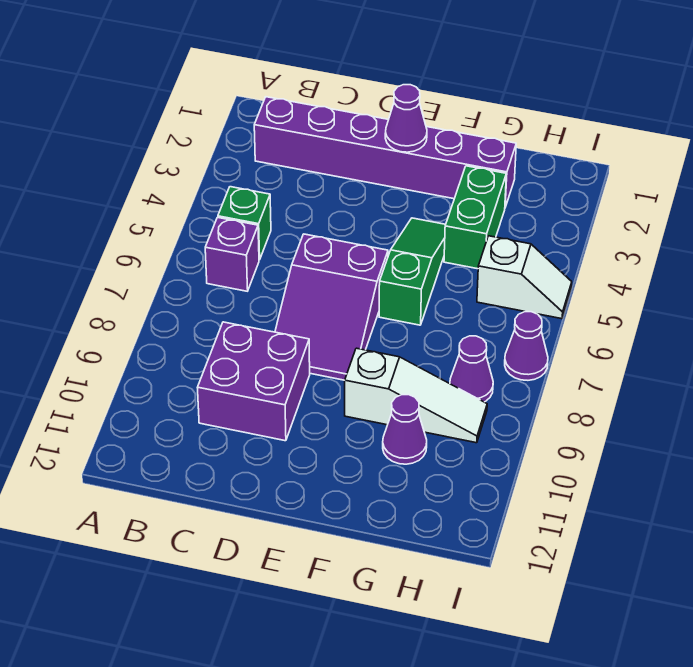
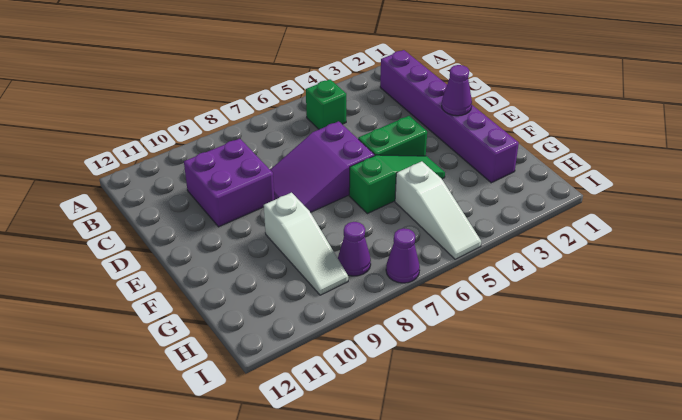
purple brick B6 level 1 -> none
green brick G3:G4 level 1 -> green brick E4:E5 level 1
purple cone G10 level 1 -> none
white slope H5:I5 level 1 top H -> white slope G5:I5 level 1 top G

